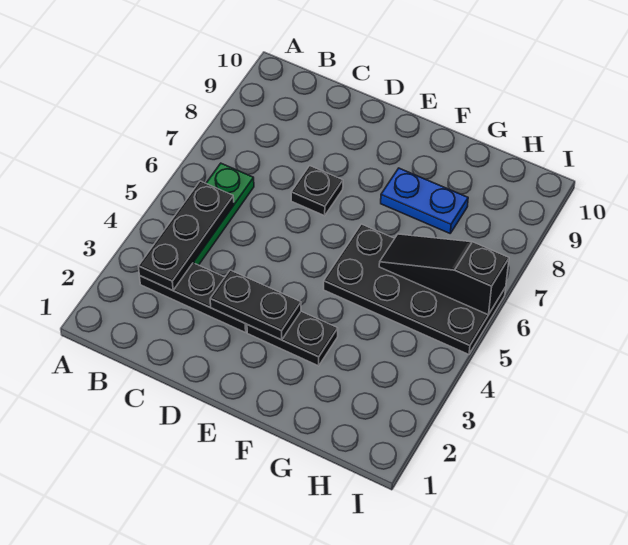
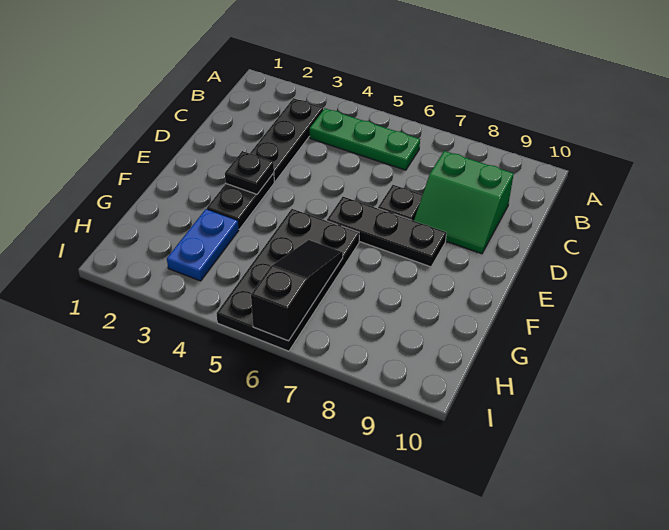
black plate B3:B5 level 2 -> black plate E6:E8 level 1
none -> green slope C8:D9 level 1 top C
black plate D3:E3 level 2 -> black plate E3 level 2
blue plate F8:G8 level 1 -> blue plate G3:H3 level 1

